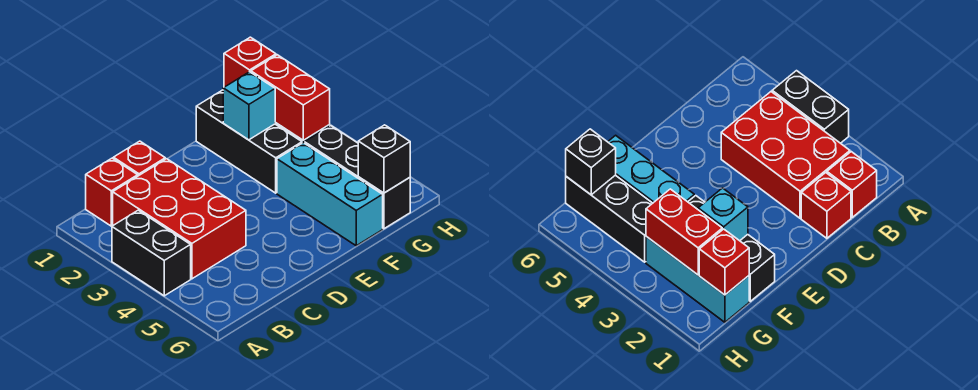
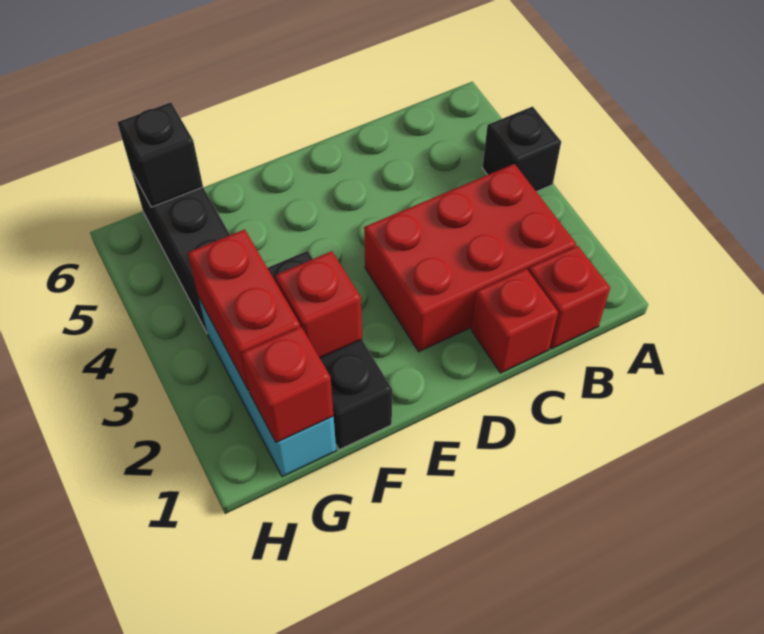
black brick A3:A4 level 1 -> black brick A4 level 1
red brick B2:C4 level 1 -> red brick B2:D3 level 1
cyan brick F2 level 2 -> red brick F2 level 2
cyan brick F4:F6 level 1 -> none

